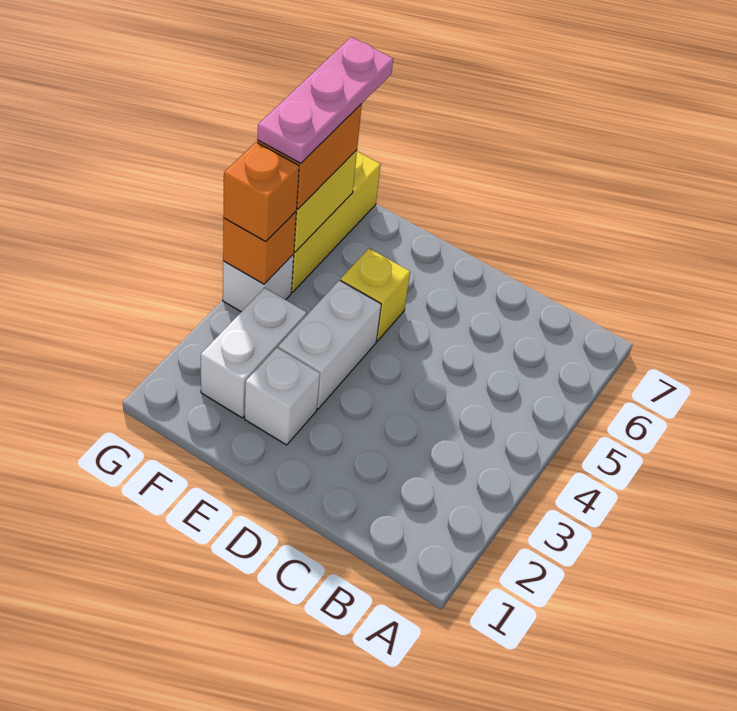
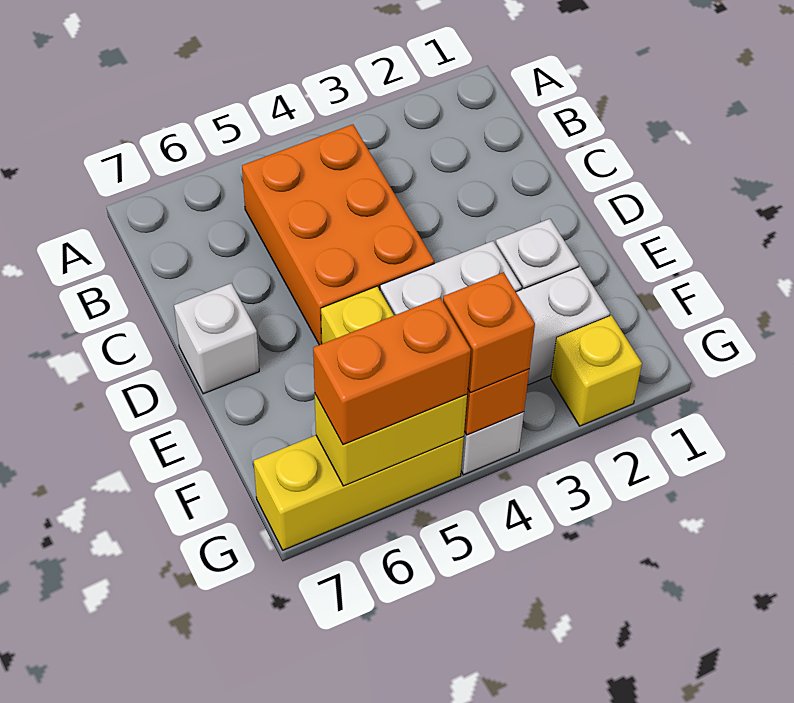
none -> orange brick B4:D5 level 1
none -> white brick D7 level 1
none -> yellow brick G2 level 1
pink plate G5:G7 level 4 -> none

